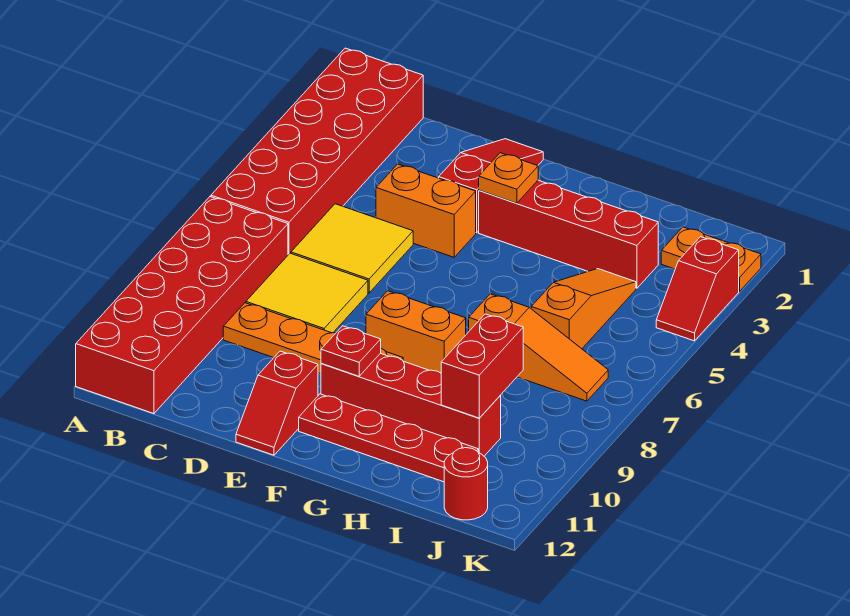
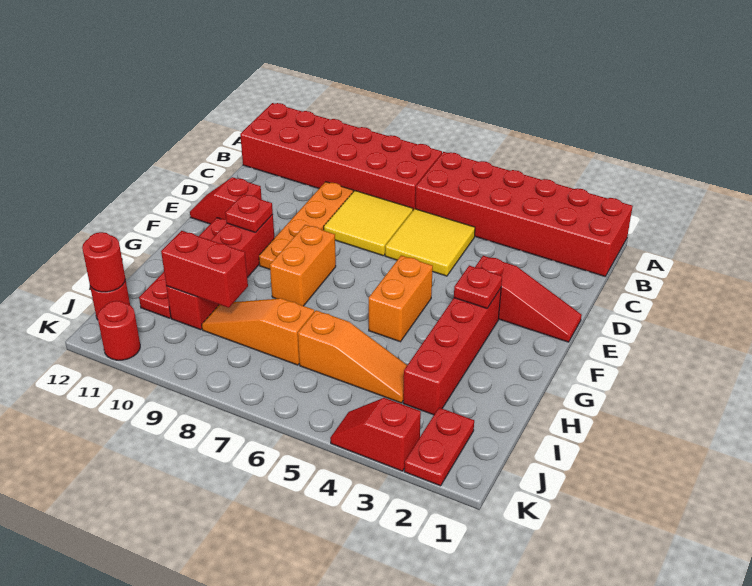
orange brick D4:E4 level 1 -> orange brick F5:G5 level 1
orange plate F3 level 2 -> red plate F3 level 2
orange slope H7:J7 level 1 top H -> orange slope I7:I9 level 1 top 7
orange plate J2:K2 level 1 -> red plate J2:K2 level 1
none -> red round brick J12 level 2
none -> red round brick K11 level 1

